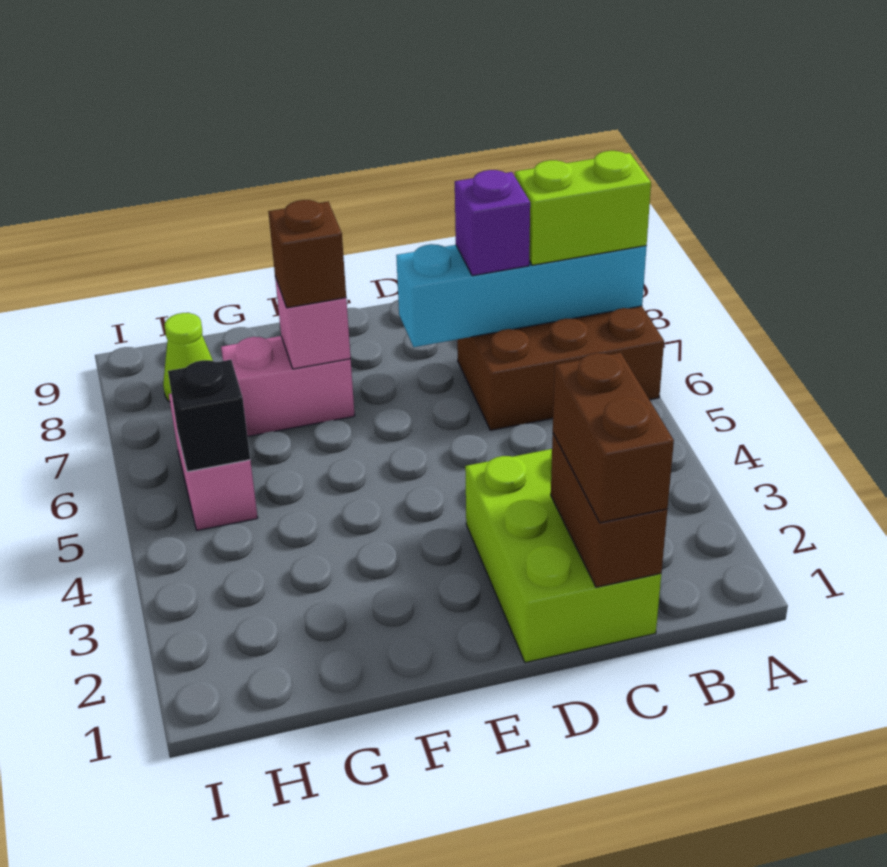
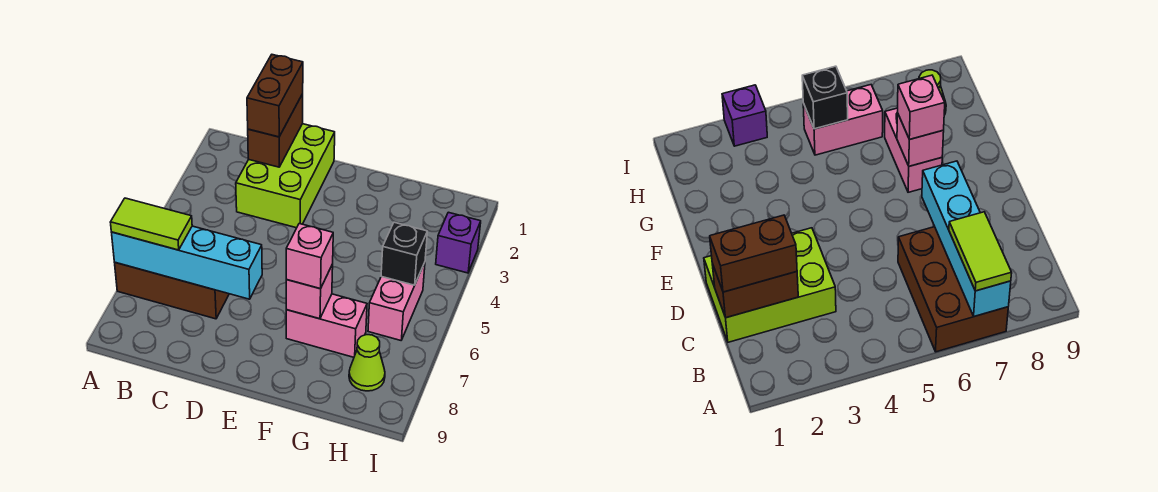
lime brick A7:B7 level 3 -> lime tile A7:B7 level 3
purple brick C7 level 3 -> purple brick I3 level 1
brown brick F7 level 3 -> pink brick F7 level 3

